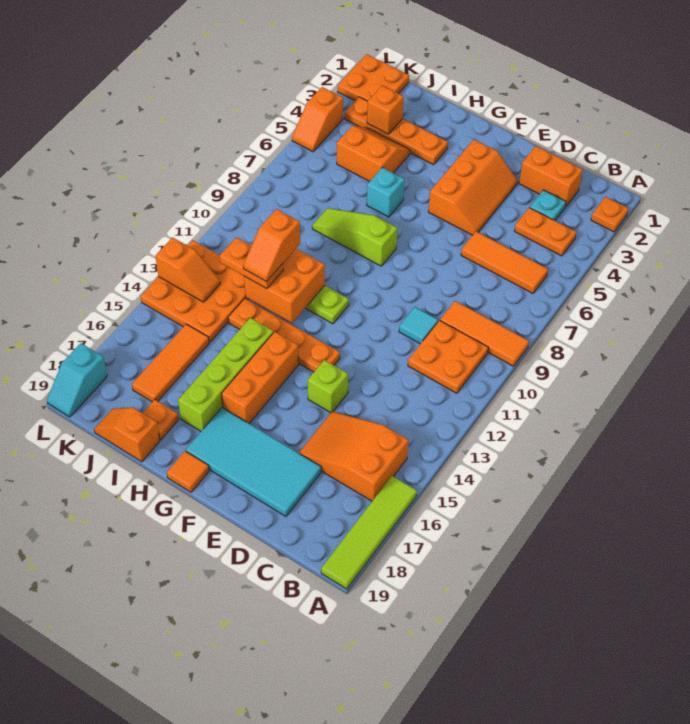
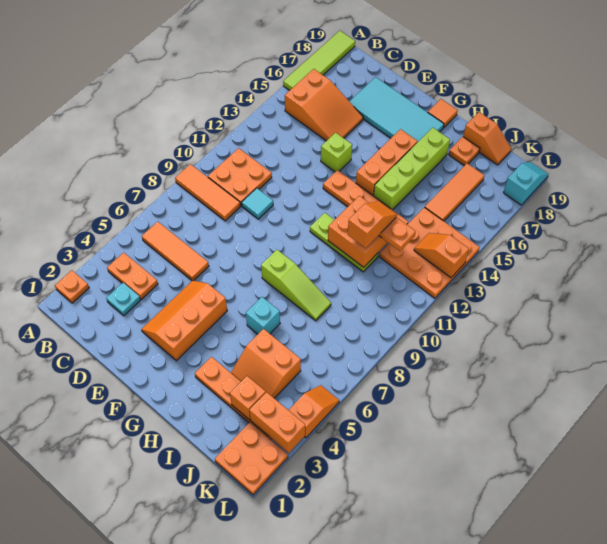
orange brick C2:D2 level 1 -> orange brick K3:L3 level 2

